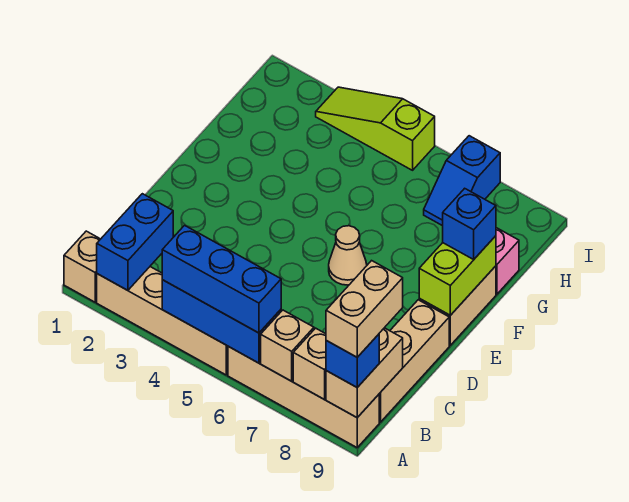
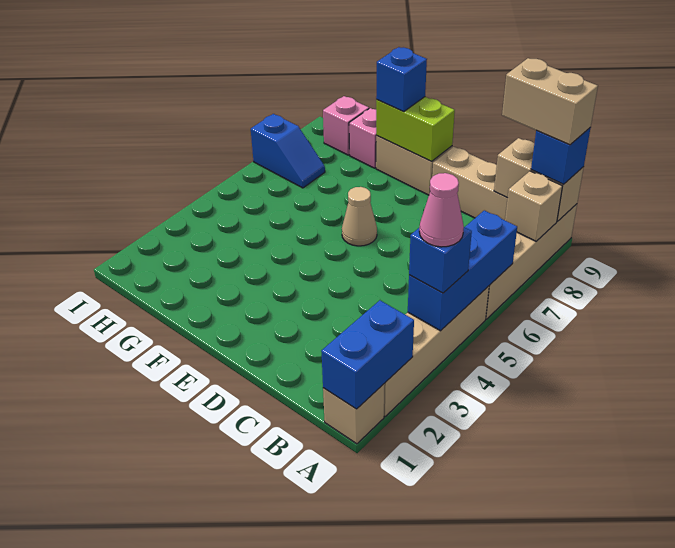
blue brick A2:B2 level 2 -> blue brick A1:A2 level 2
blue brick A4:A6 level 3 -> blue brick A4 level 3
none -> pink cone A4 level 4
tan brick A7 level 2 -> none
none -> pink brick H9 level 1
lime slope I3:I5 level 1 top 5 -> none

